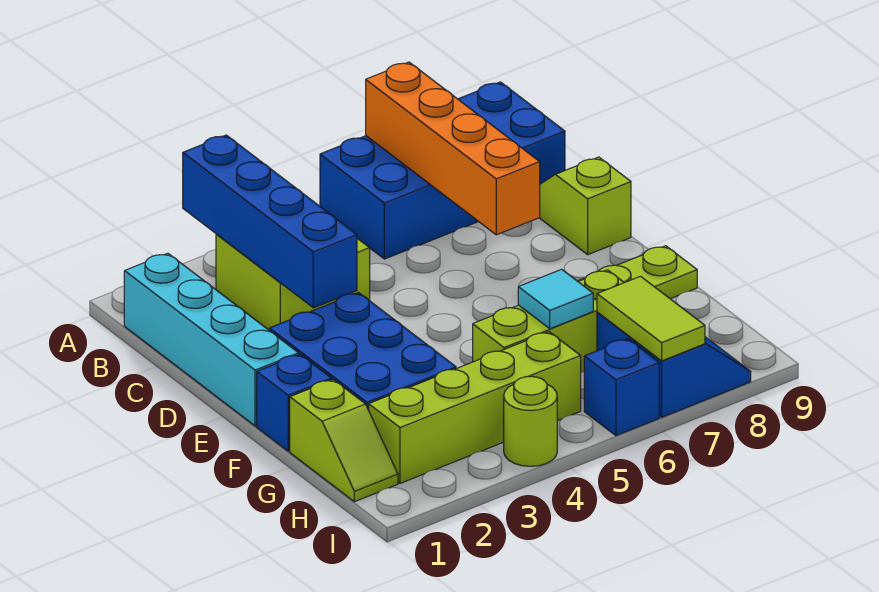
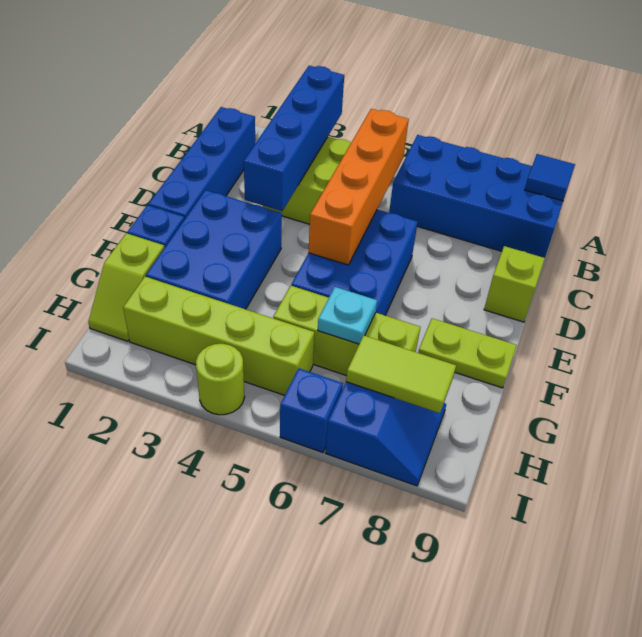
orange brick A7:D7 level 2 -> orange brick B5:E5 level 2
none -> blue tile A9 level 2
cyan brick B1:E1 level 1 -> blue brick B1:E1 level 1
none -> blue brick D5:F6 level 1
cyan tile G6 level 2 -> cyan plate G6 level 2
lime tile H7:I7 level 2 -> lime tile H7:H8 level 2

